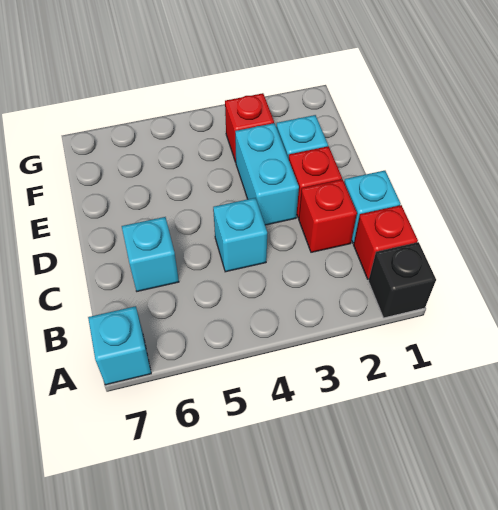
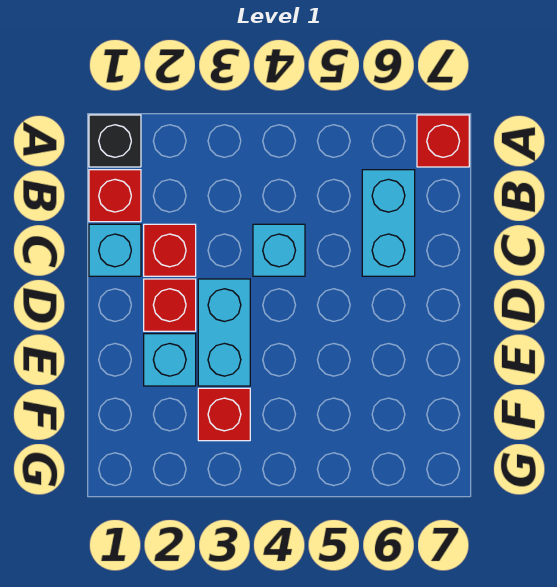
cyan brick A7 level 1 -> red brick A7 level 1
cyan brick C6 level 1 -> cyan brick B6:C6 level 1

